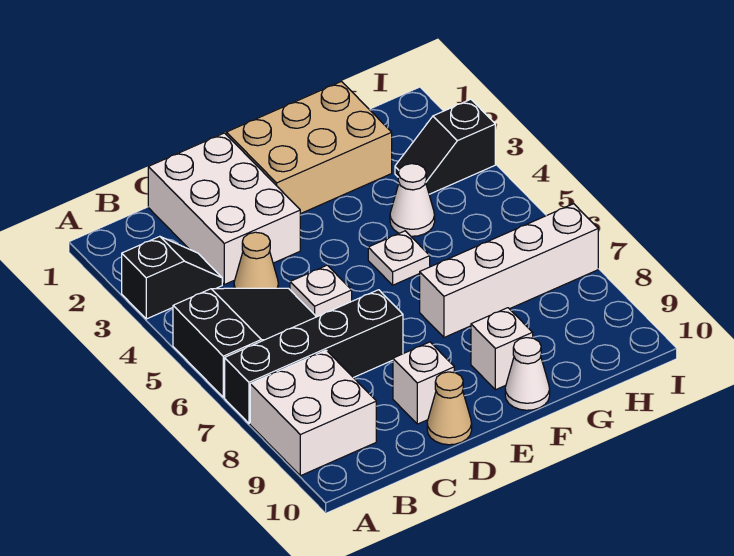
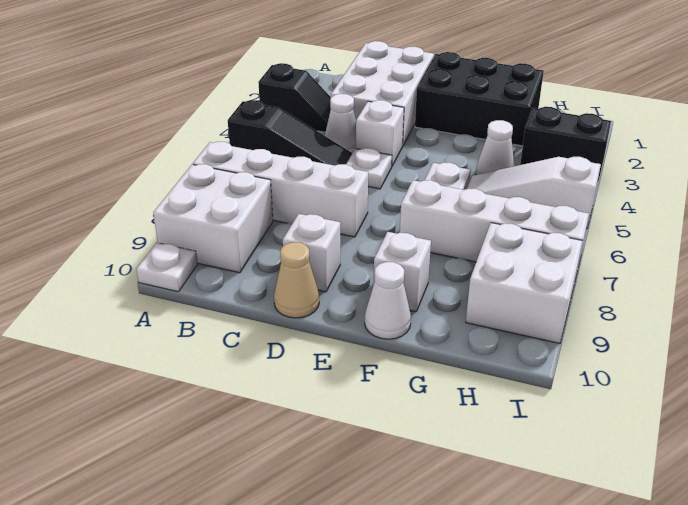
black slope A5:C6 level 1 top A -> black slope A5:C5 level 1 top A
black brick A7:D7 level 1 -> white brick A7:D7 level 1
none -> white plate A10 level 1
tan cone C4 level 1 -> white cone C4 level 1
none -> white brick D4 level 1
tan brick E1:G2 level 1 -> black brick E1:G2 level 1
none -> white slope G5:I5 level 1 top I
black slope H3:I3 level 1 top I -> black brick H3:I3 level 1
none -> white brick H8:I9 level 1

